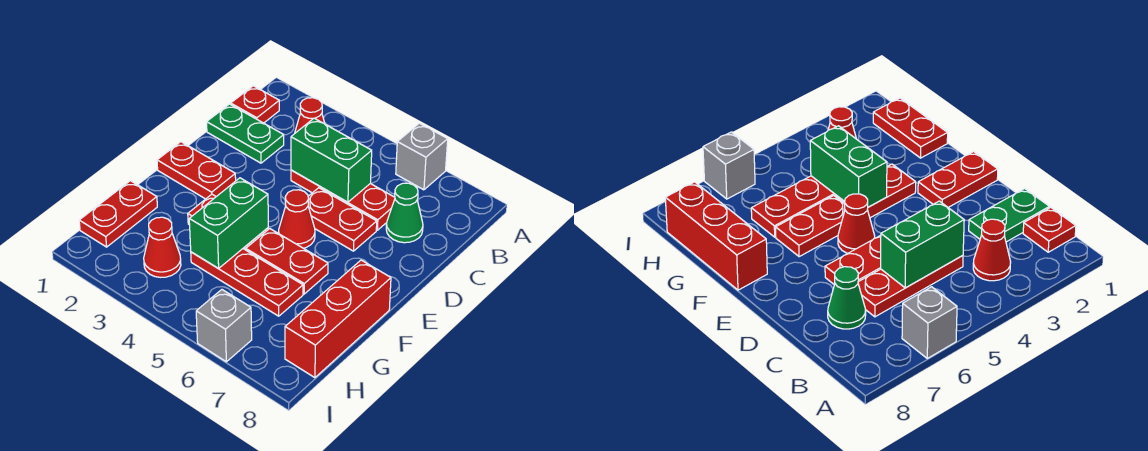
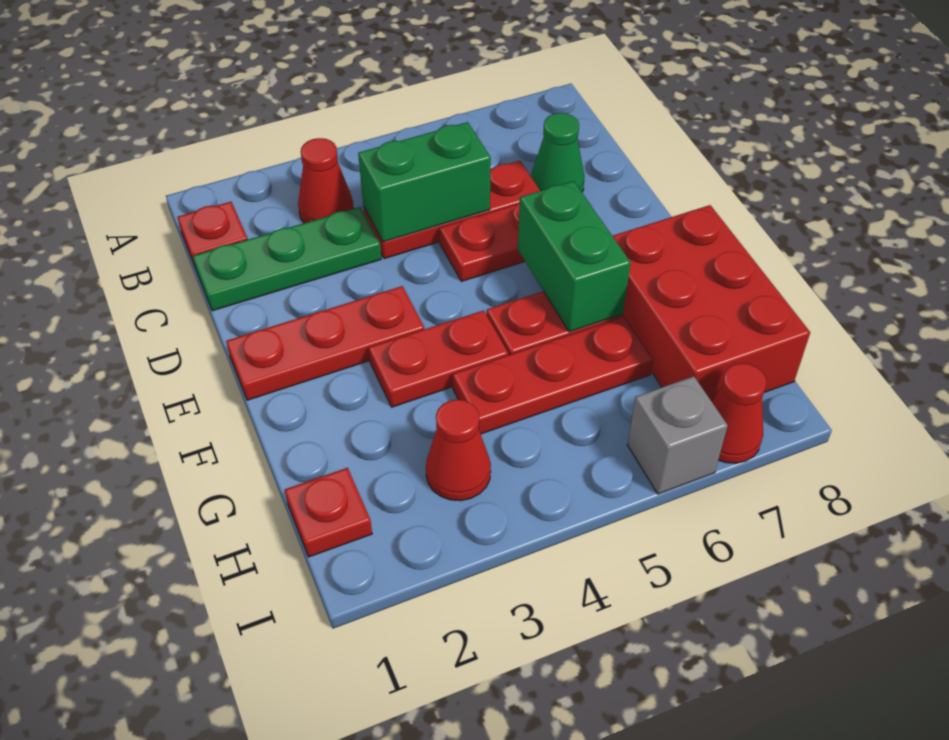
grey brick A6 level 1 -> none
green plate C1:C2 level 1 -> green plate C1:C3 level 1
red plate E1:E2 level 1 -> red plate E1:E3 level 1
red cone E5 level 1 -> red cone I7 level 1
green brick F4:G4 level 2 -> green brick E6:F6 level 2
red brick F8:H8 level 1 -> red brick F7:H8 level 1
red plate G1:H1 level 1 -> red plate H1 level 1

